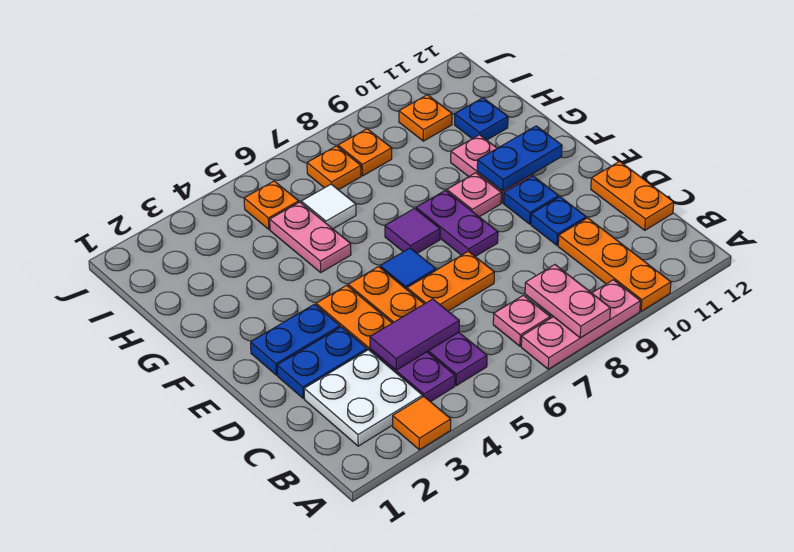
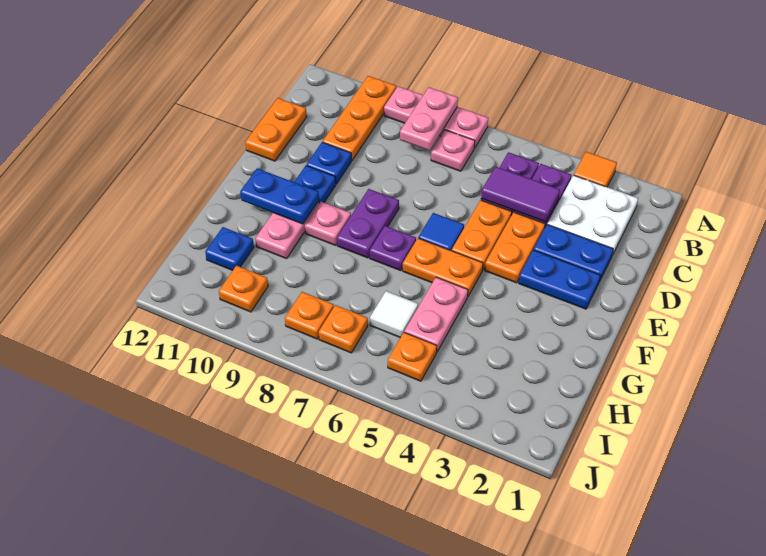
orange plate D6:D7 level 1 -> orange plate F5:F6 level 1
purple tile F7 level 1 -> purple plate F7 level 1

